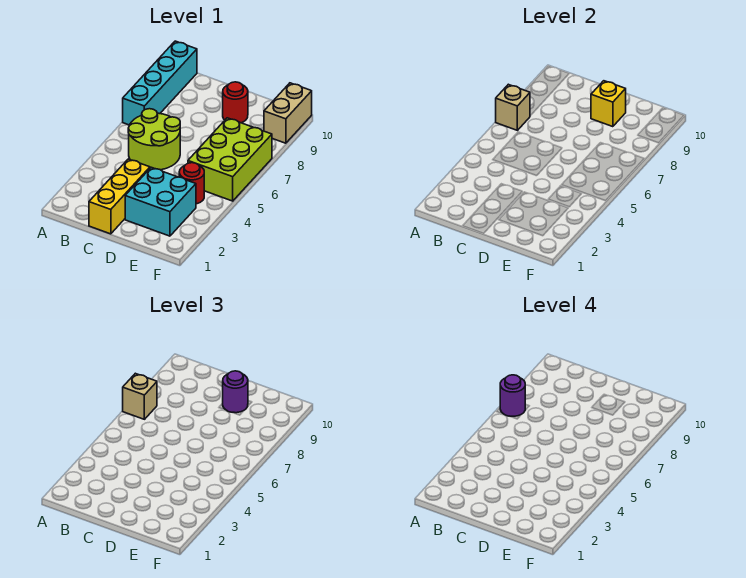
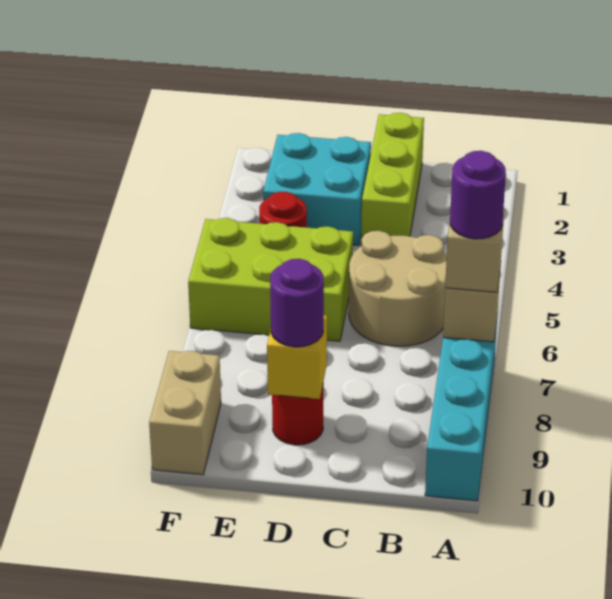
lime round brick B5:C6 level 1 -> tan round brick B5:C6 level 1
yellow brick C1:C3 level 1 -> lime brick C1:C3 level 1
lime brick E5:F7 level 1 -> lime brick D5:F6 level 1

